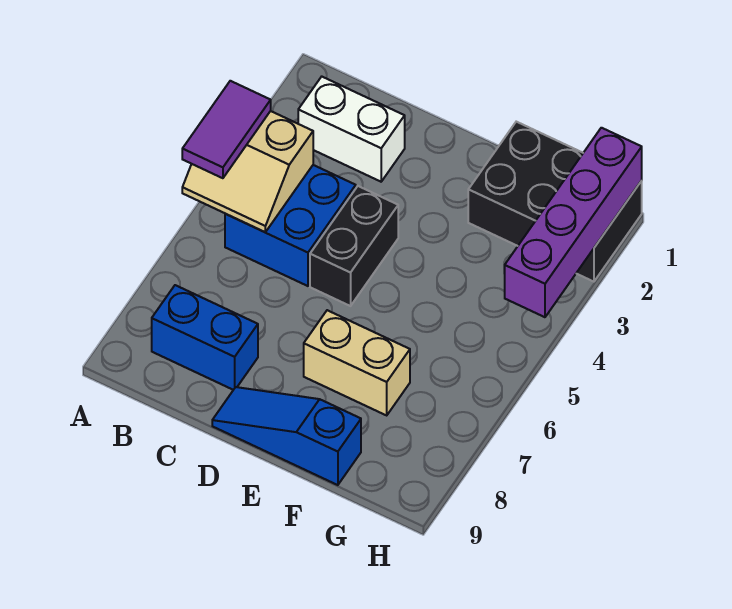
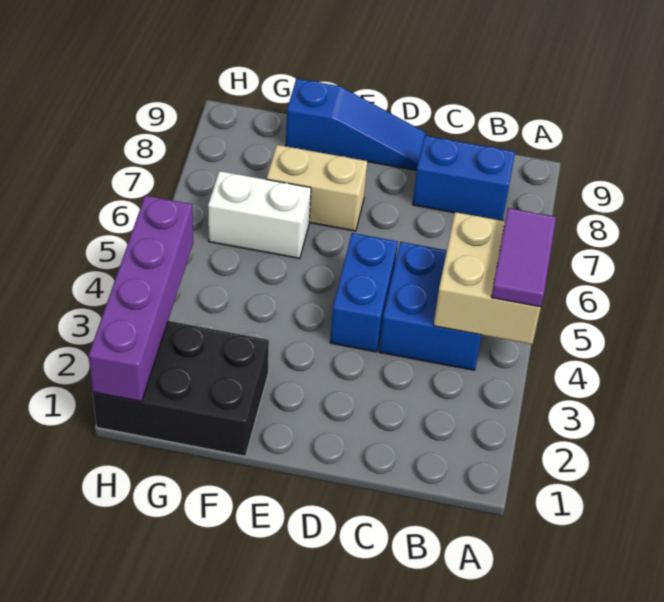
tan slope A4:B5 level 2 top 4 -> tan brick A4:B5 level 2
white brick B2:C2 level 1 -> white brick F6:G6 level 1
black brick D4:D5 level 1 -> blue brick D4:D5 level 1

